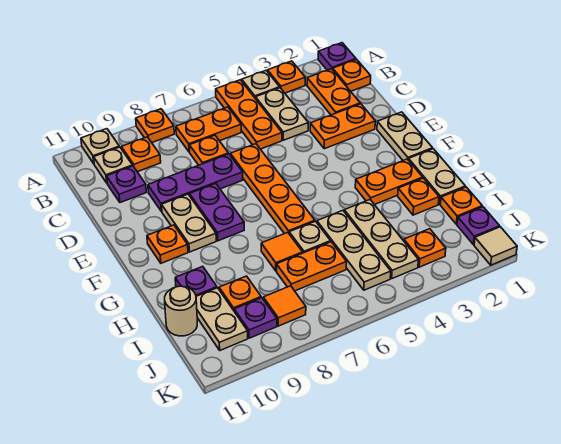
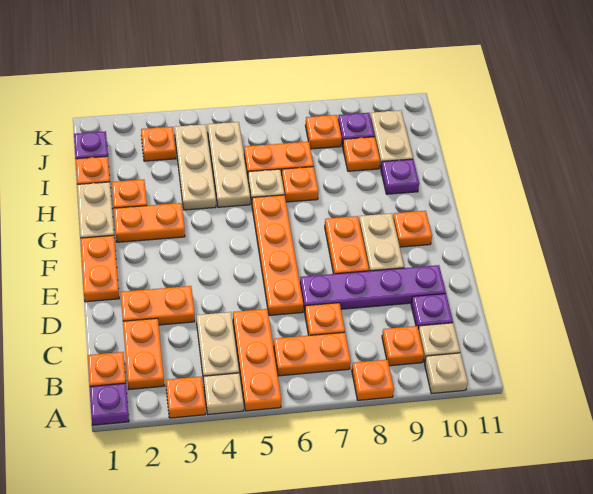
purple plate D7:D9 level 1 -> purple plate D7:D10 level 1
tan plate E1:F1 level 1 -> orange plate E1:F1 level 1
purple plate E8:F8 level 1 -> orange plate E8:F8 level 1
orange tile H7 level 1 -> orange plate H7 level 1
tan round brick I11 level 1 -> none
orange tile J8 level 1 -> orange plate J8 level 1
tan tile K1 level 1 -> none

